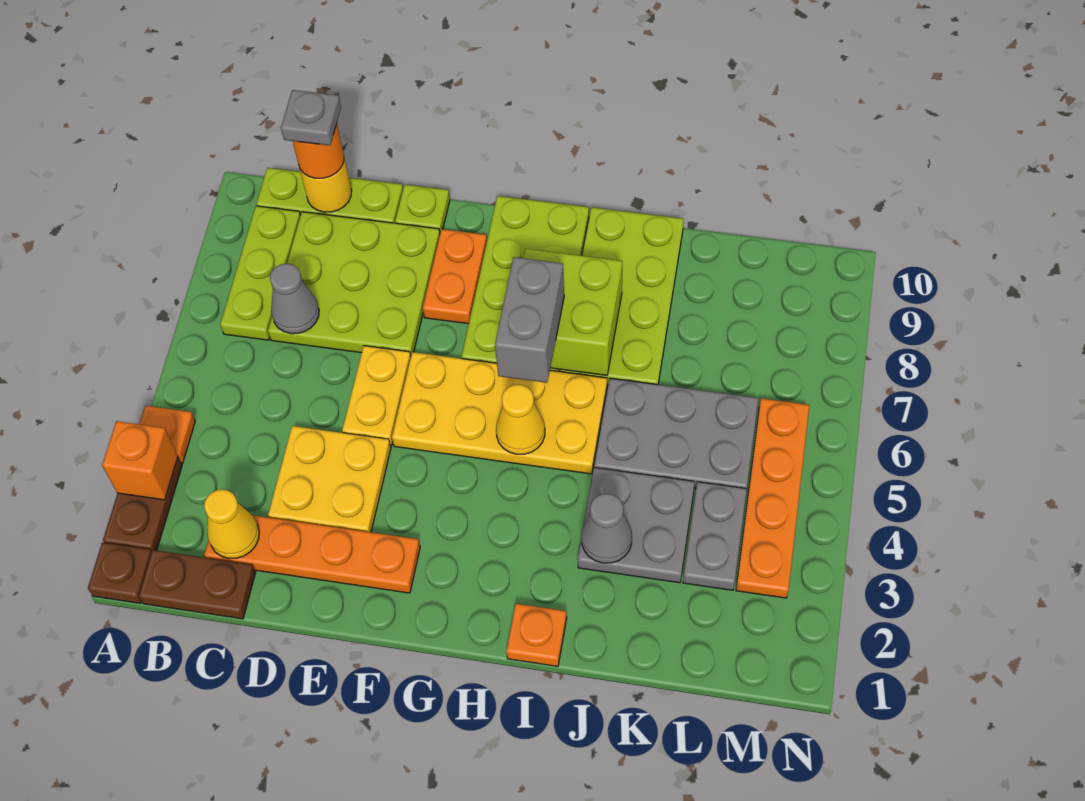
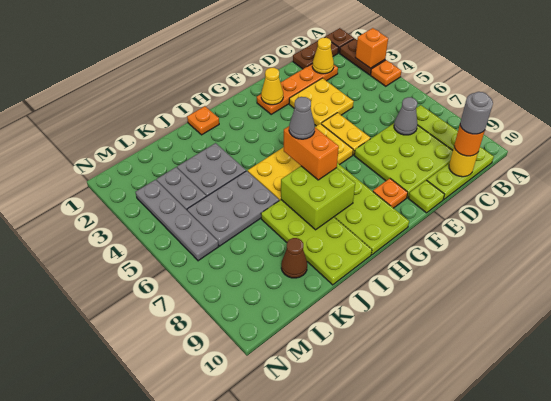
grey plate C10 level 4 -> grey round brick C10 level 4
orange plate F8:F9 level 1 -> orange plate F9 level 1
yellow cone H5 level 2 -> yellow cone F2 level 2
grey brick H6:H7 level 3 -> orange brick H6:H7 level 3
grey cone J3 level 2 -> grey cone H6 level 4
none -> brown cone K9 level 1
orange plate M3:M6 level 1 -> grey plate M3:M6 level 1

